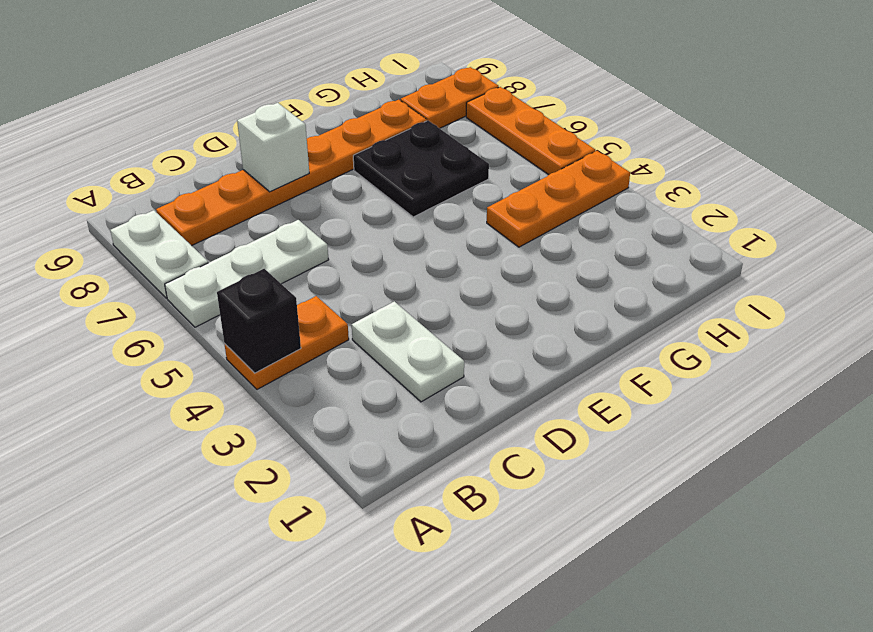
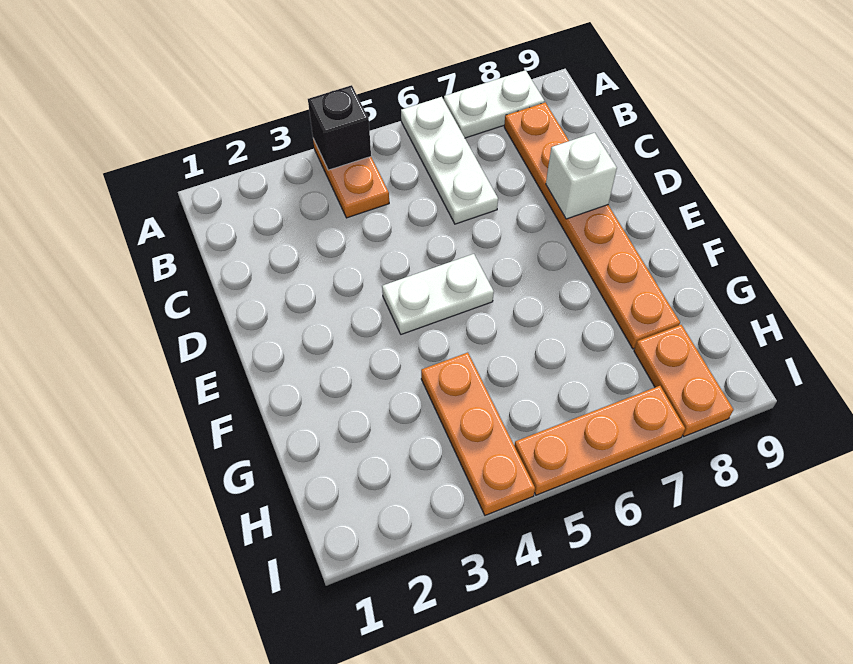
white plate C2:C3 level 1 -> white plate E4:E5 level 1
black plate F6:G7 level 1 -> none

